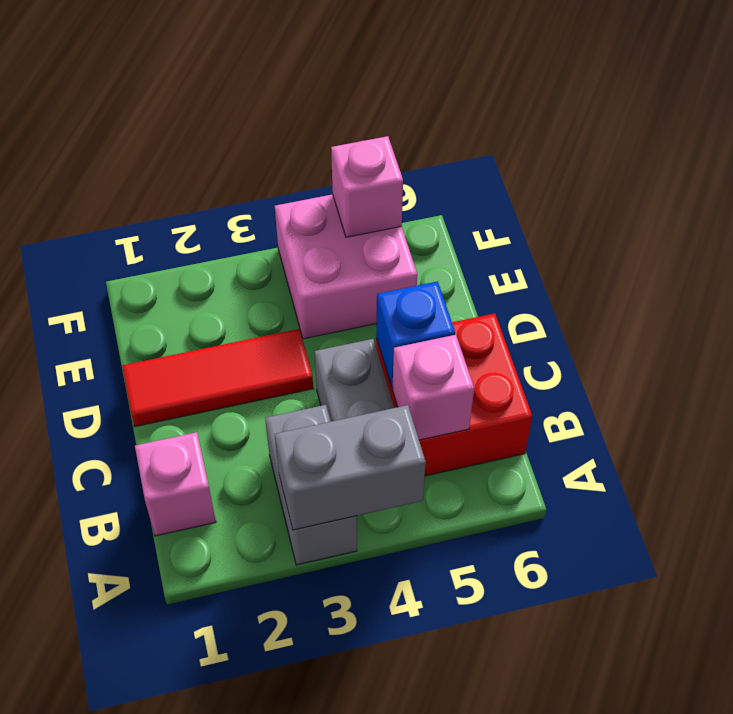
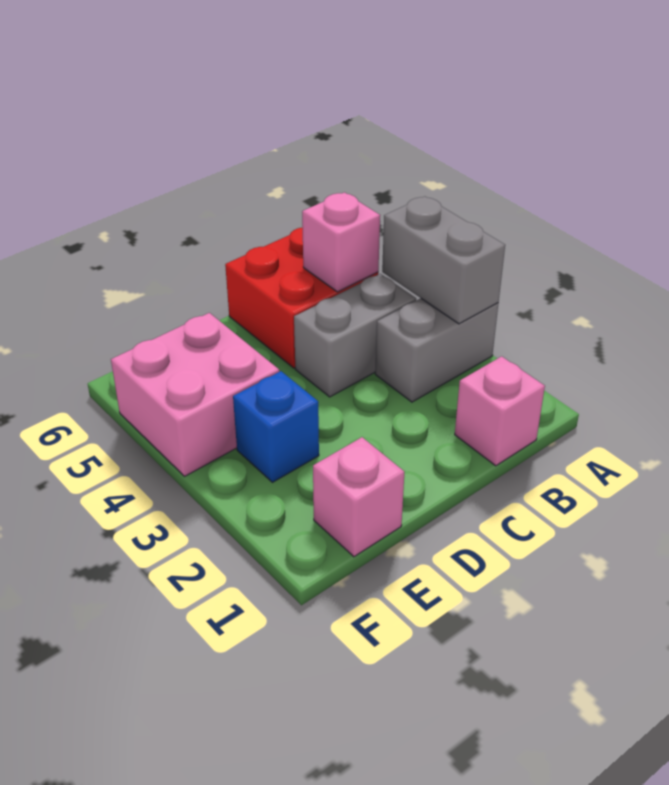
blue brick C5 level 2 -> blue brick E3 level 1
red tile D1:D3 level 1 -> none
pink brick F5 level 2 -> pink brick E1 level 1

